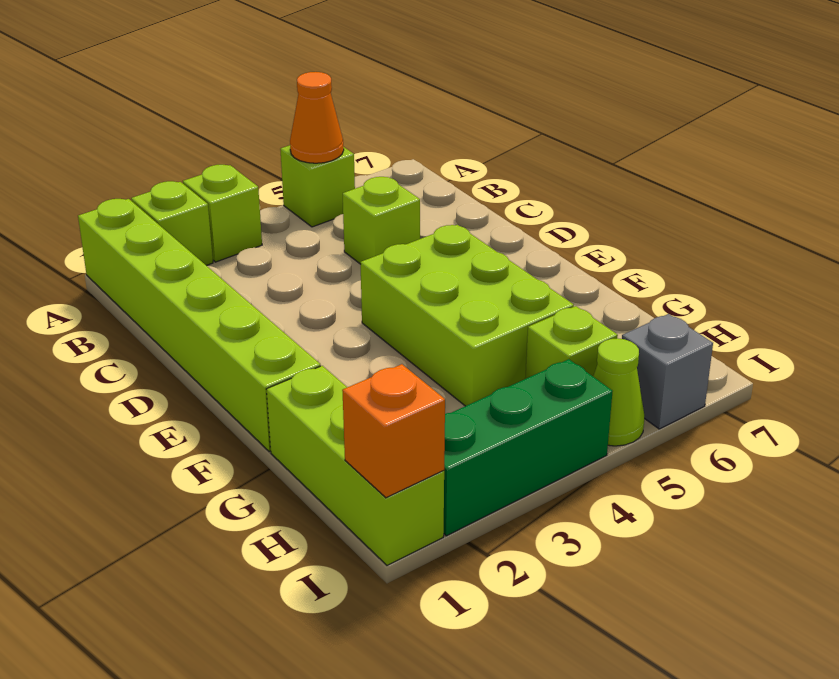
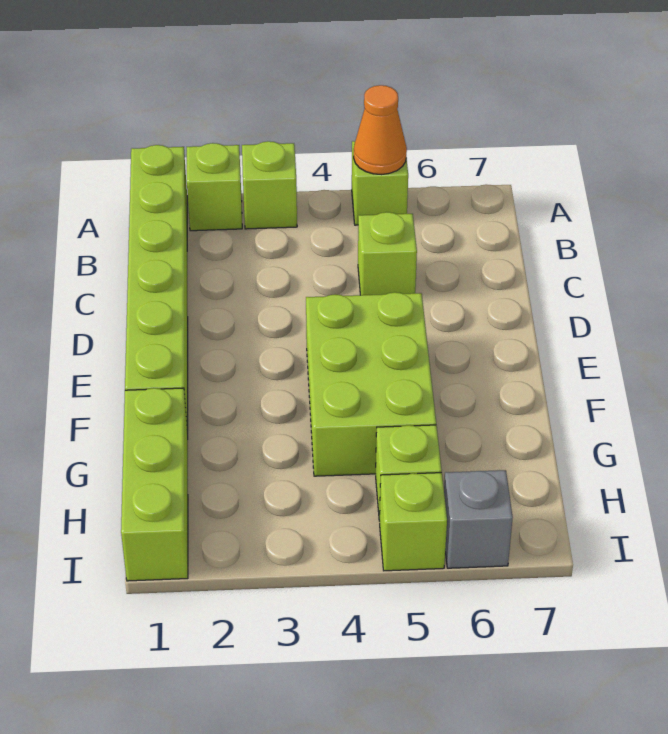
orange brick I1 level 2 -> none
green brick I2:I4 level 1 -> none
lime cone I5 level 1 -> lime brick I5 level 1

